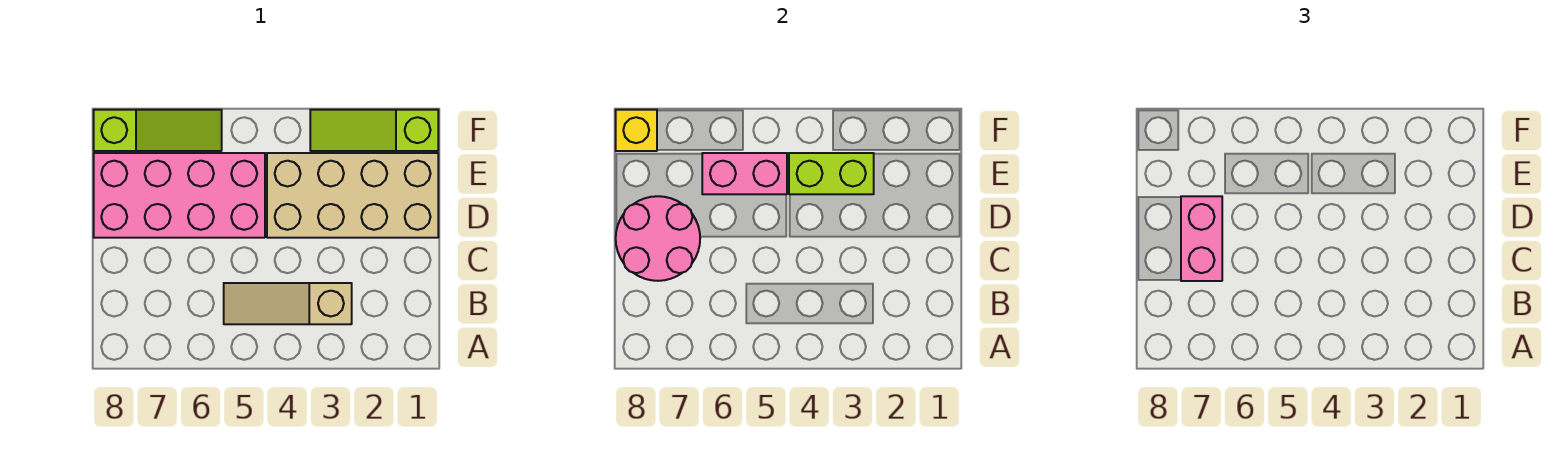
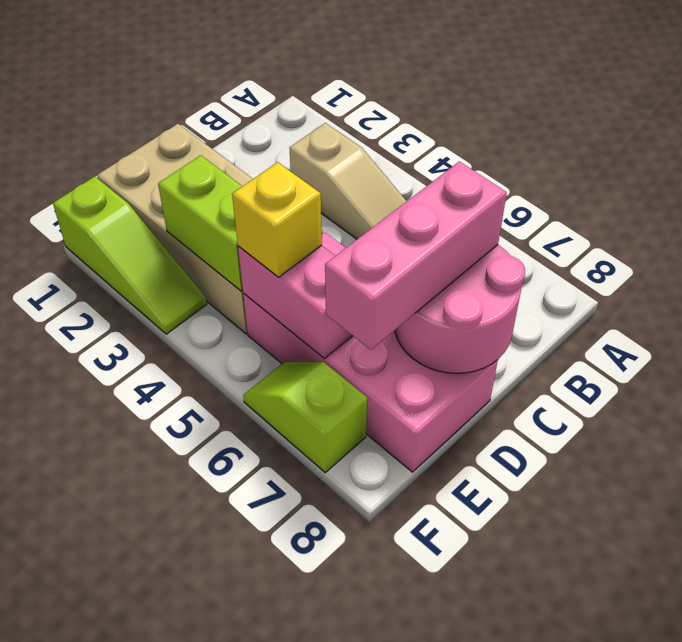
pink brick C7:D7 level 3 -> pink brick C7:E7 level 3
lime slope F6:F8 level 1 top 8 -> lime slope F6:F7 level 1 top 7
yellow brick F8 level 2 -> yellow brick E5 level 3

